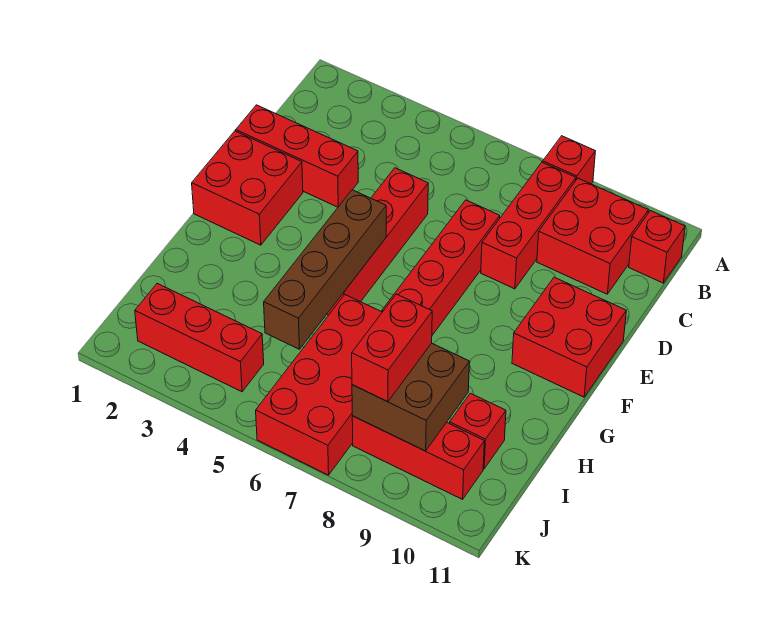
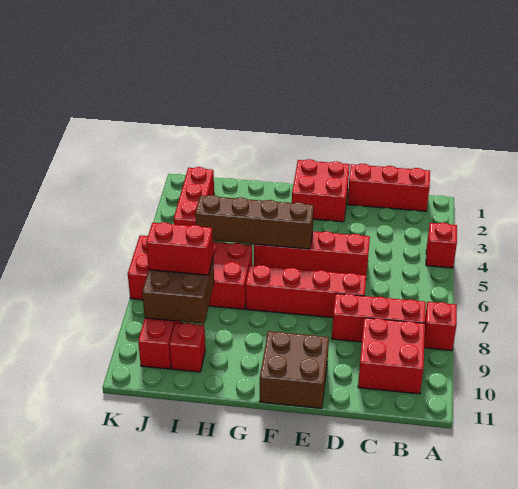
red brick B11 level 1 -> red brick A4 level 1
red brick D1:D3 level 1 -> red brick B1:D1 level 1
red brick E10:F11 level 1 -> brown brick E10:F11 level 1

